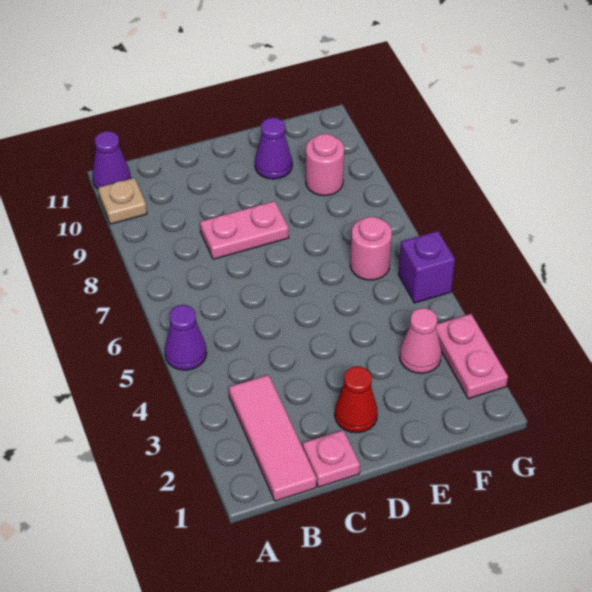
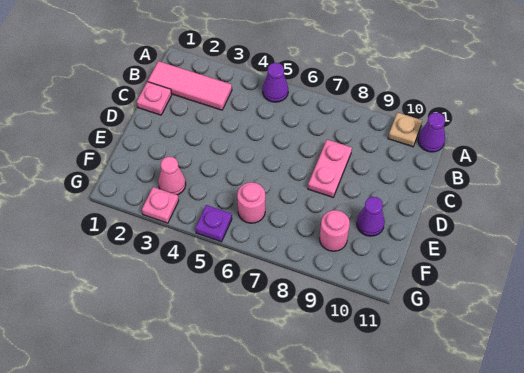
red cone D2 level 1 -> none
pink plate G2:G3 level 1 -> pink plate G3 level 1
purple brick G5 level 1 -> purple plate G5 level 1

